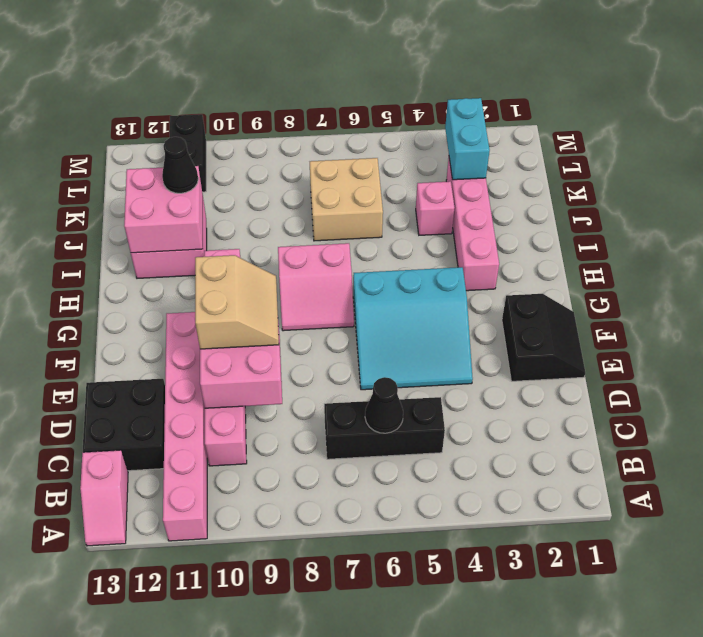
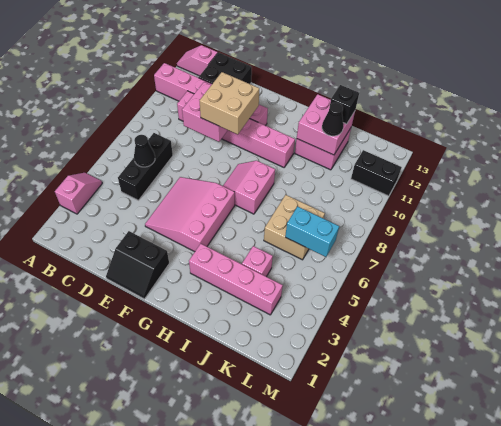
none -> pink slope A3:A4 level 1 top 3
cyan slope E4:G6 level 1 top G -> pink slope E4:G6 level 1 top G
tan slope E9:F10 level 3 top 10 -> tan brick E9:F10 level 3
none -> black brick J12 level 3
cyan brick K3:L3 level 2 -> cyan brick K6:L6 level 2

